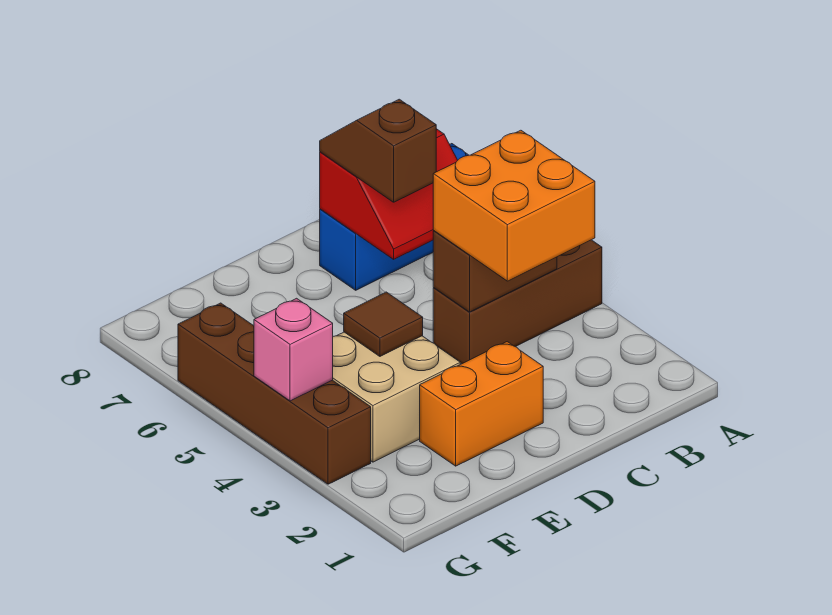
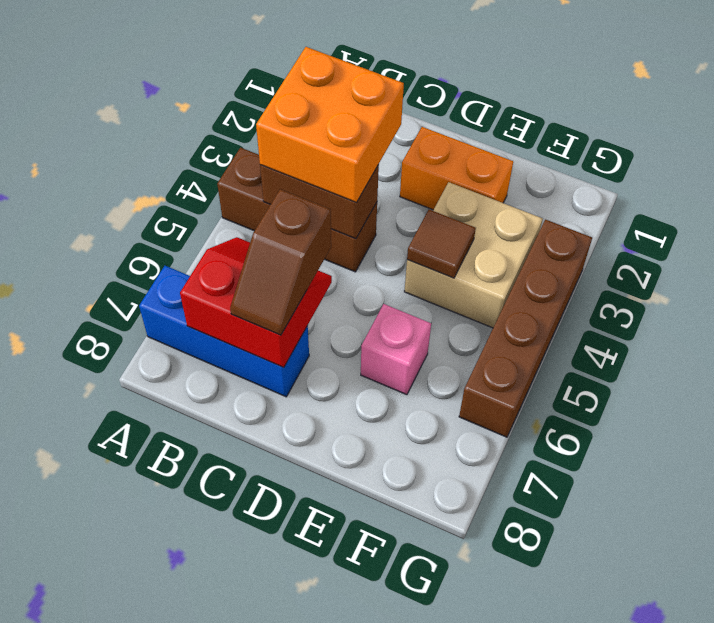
pink brick G4 level 2 -> pink brick E6 level 1

